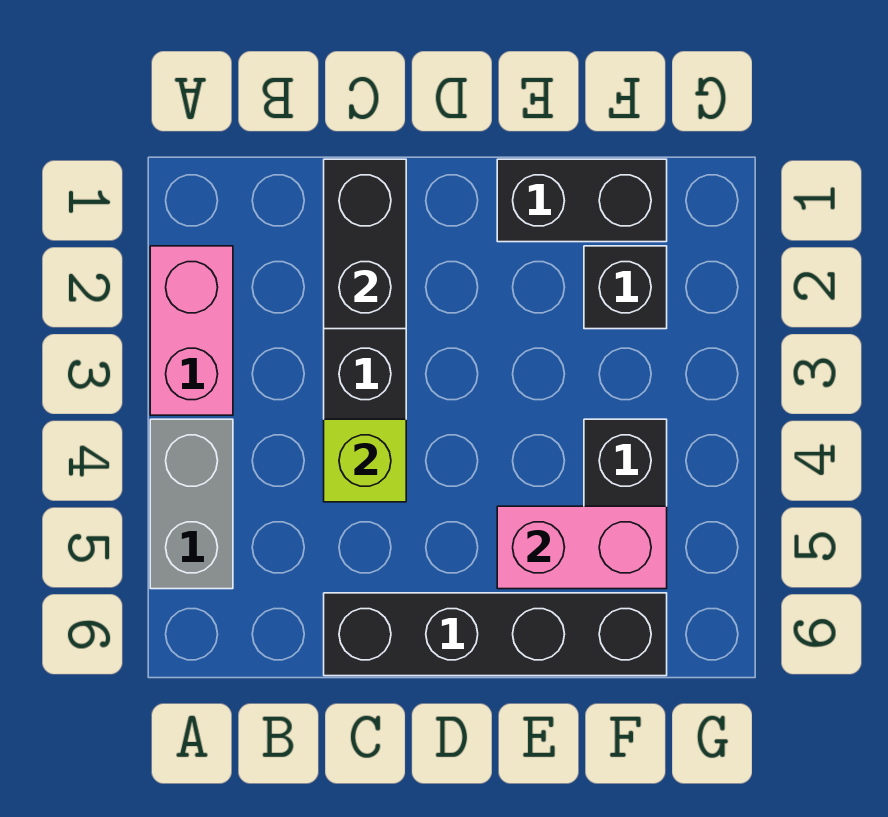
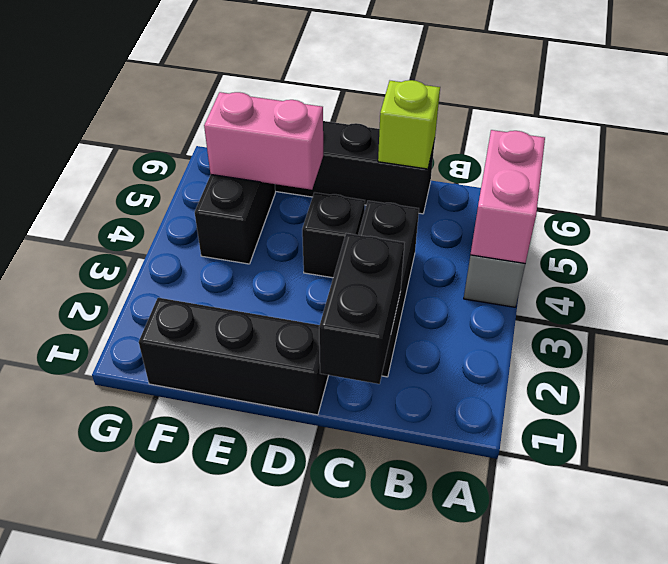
pink brick A2:A3 level 1 -> pink brick A4:A5 level 2
lime brick C4 level 2 -> lime brick C6 level 2
black brick E1:F1 level 1 -> black brick D1:F1 level 1
black brick F2 level 1 -> black brick D4 level 1

